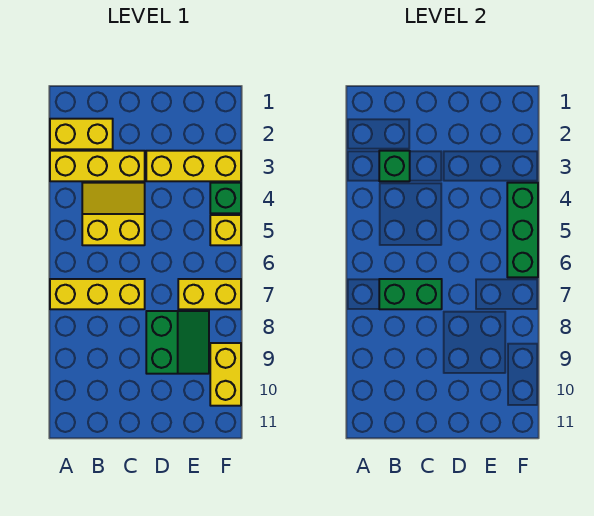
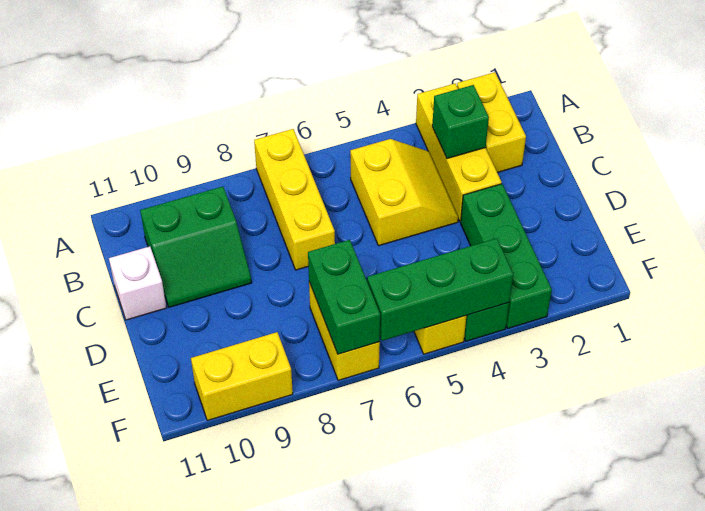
green brick B7:C7 level 2 -> green brick E7:F7 level 2
none -> white brick C11 level 1
yellow brick D3:F3 level 1 -> green brick D3:F3 level 1
green slope D8:E9 level 1 top D -> green slope B9:C10 level 1 top B

